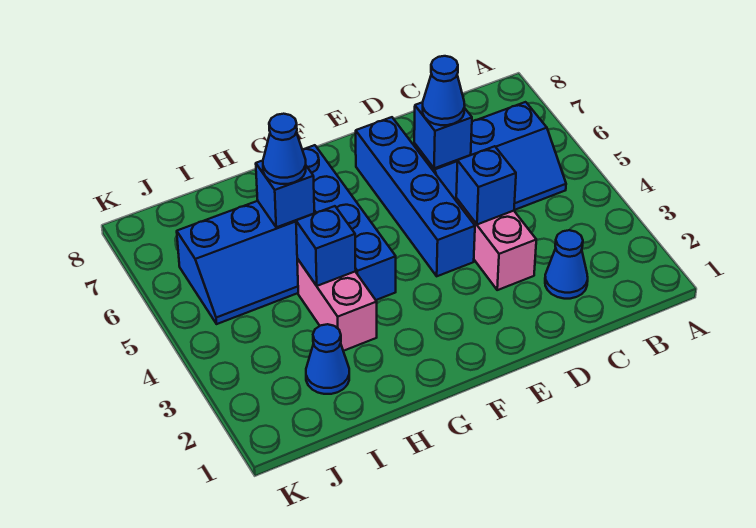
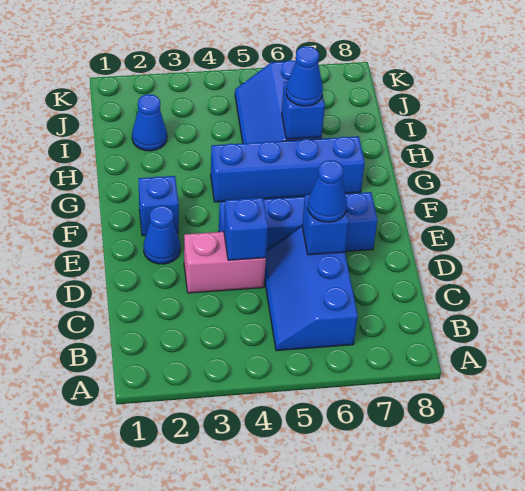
blue cone C2 level 1 -> blue cone E2 level 1
pink brick H3:H4 level 1 -> none
blue brick H4 level 2 -> blue brick F2 level 1

